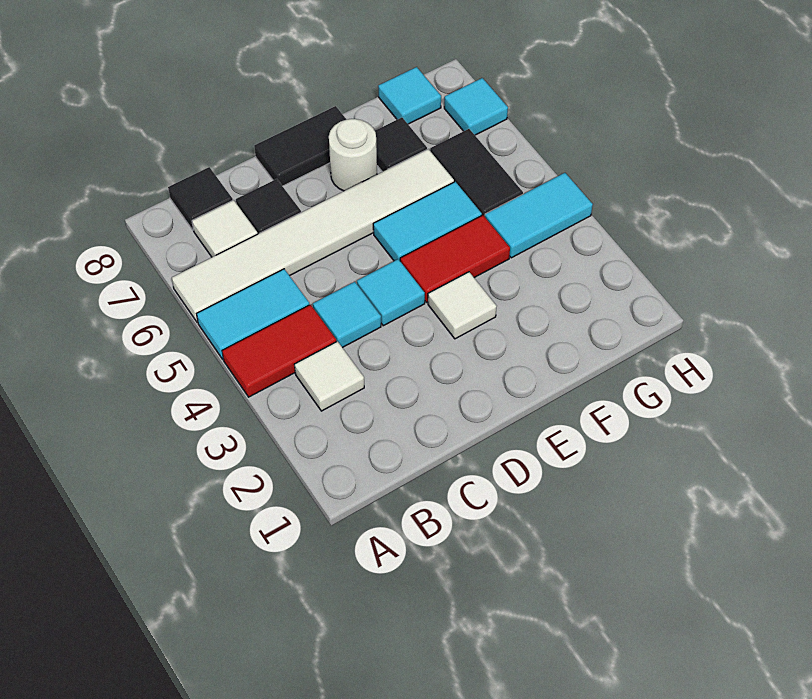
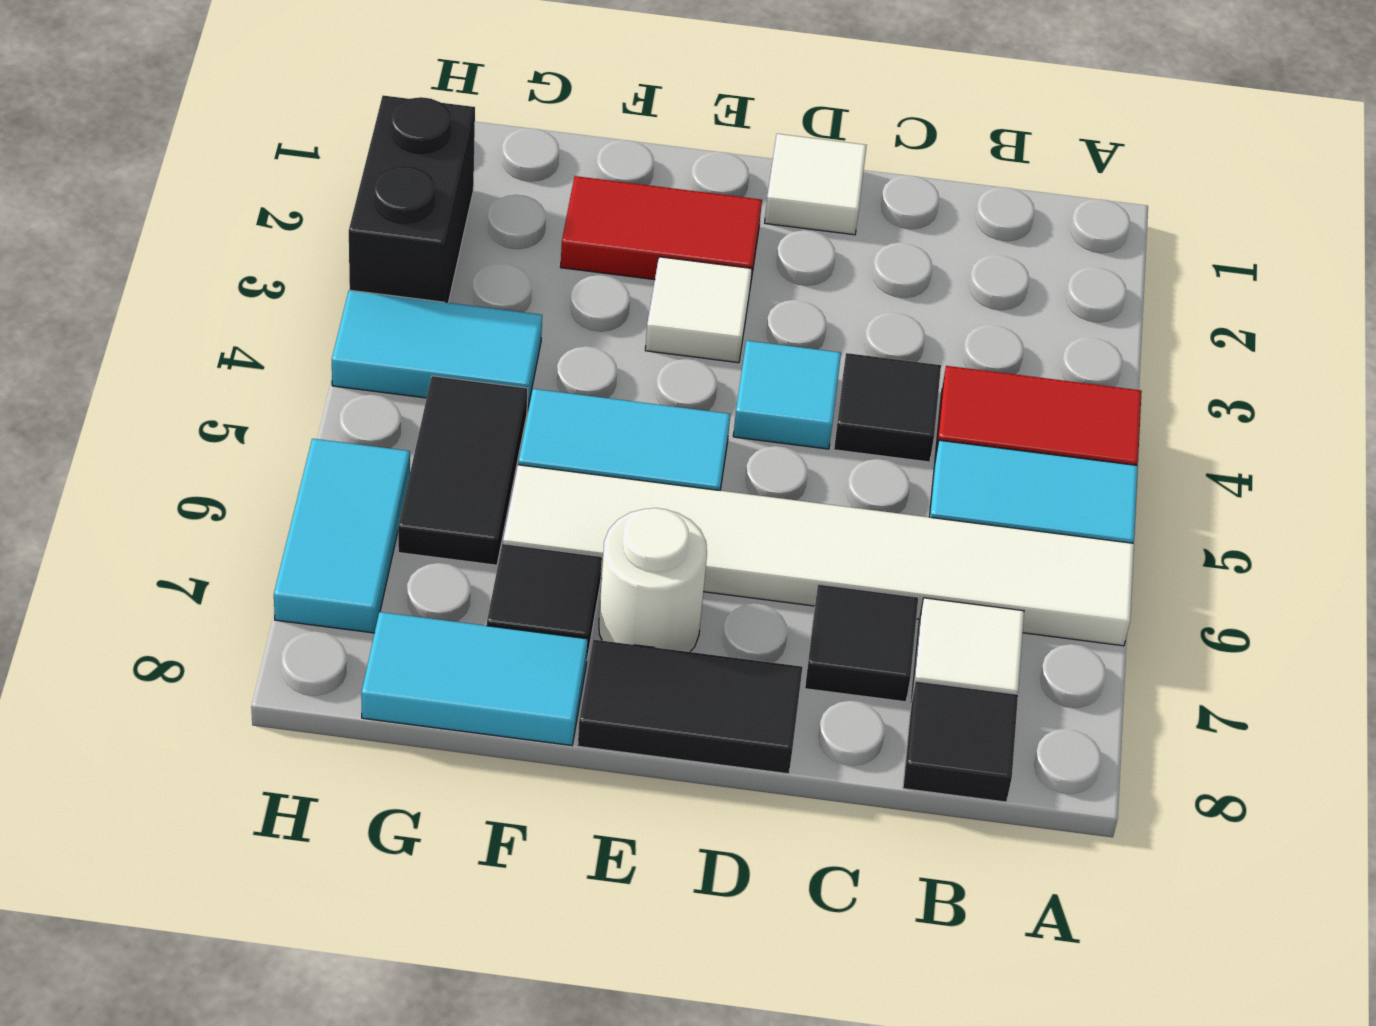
white tile B3 level 1 -> white tile D1 level 1
cyan tile C4 level 1 -> black tile C4 level 1
red tile E4:F4 level 1 -> red tile E2:F2 level 1
cyan tile G8 level 1 -> cyan tile F8:G8 level 1
none -> black brick H2:H3 level 1
cyan tile H7 level 1 -> cyan tile H6:H7 level 1

